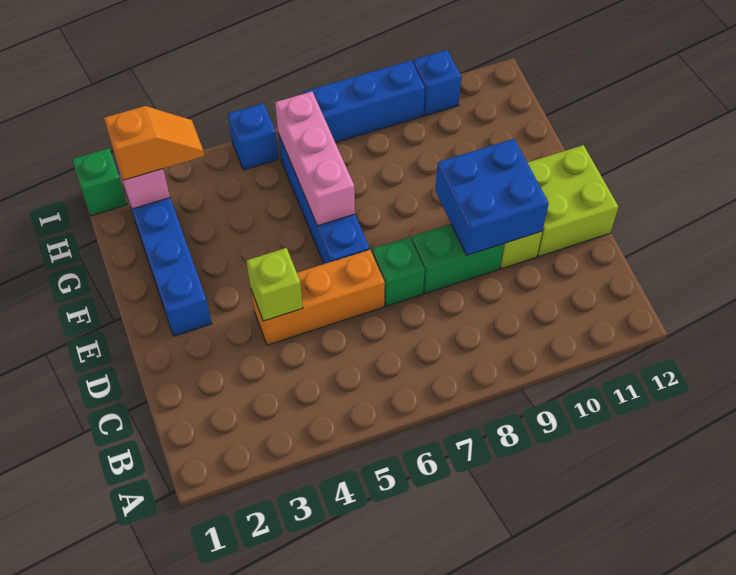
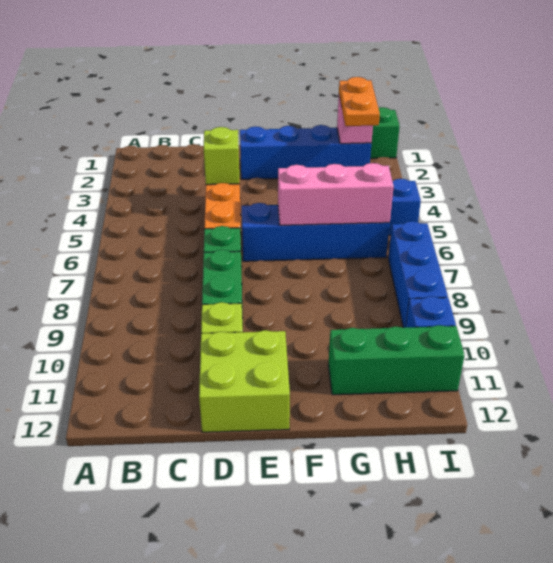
blue brick D9:E10 level 2 -> none
none -> green brick G11:I11 level 1
orange slope H2:H3 level 3 top 2 -> orange plate H2:H3 level 3

